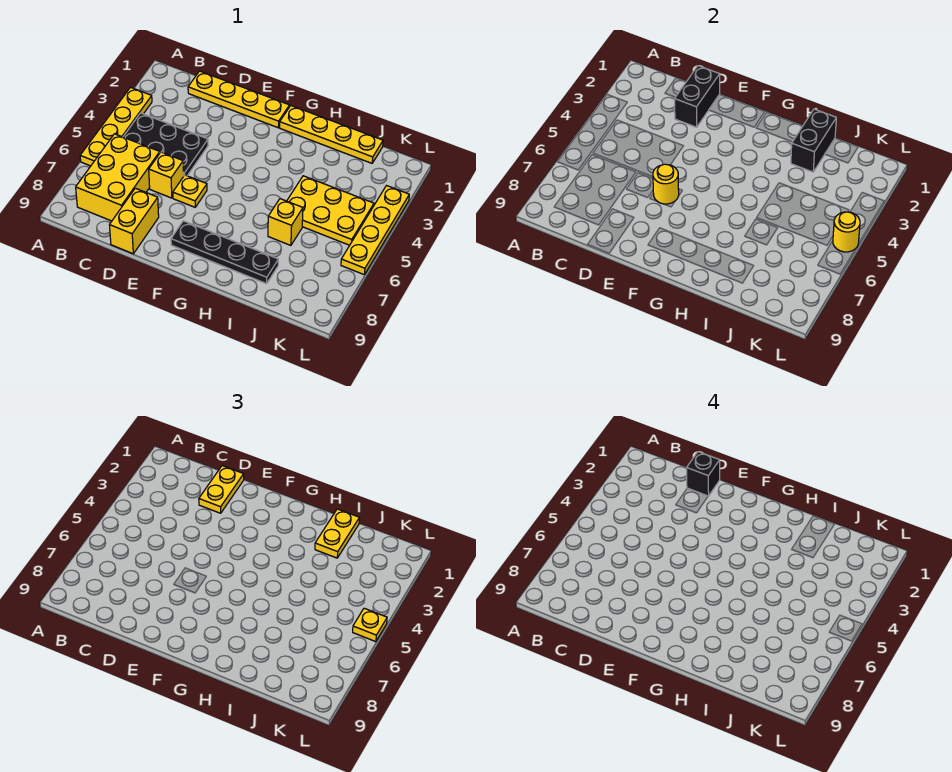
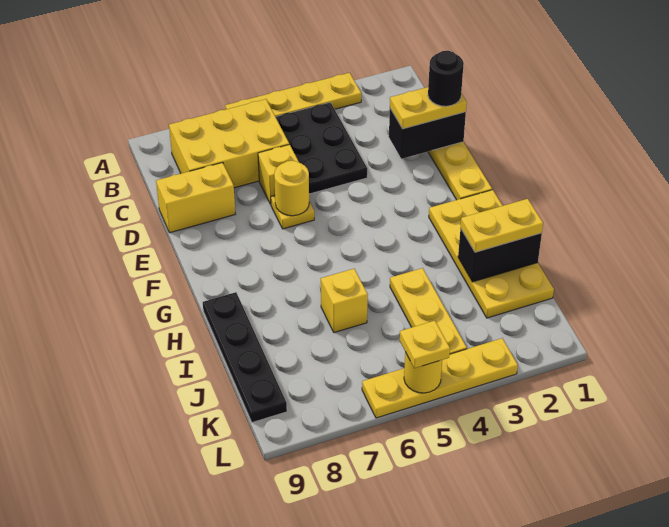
black brick D1 level 4 -> black round brick D1 level 4
black plate F8:I8 level 1 -> black plate H9:K9 level 1
yellow plate G1:J1 level 1 -> yellow plate G1:J2 level 1
yellow plate I4:K5 level 1 -> yellow plate I4:K4 level 1

